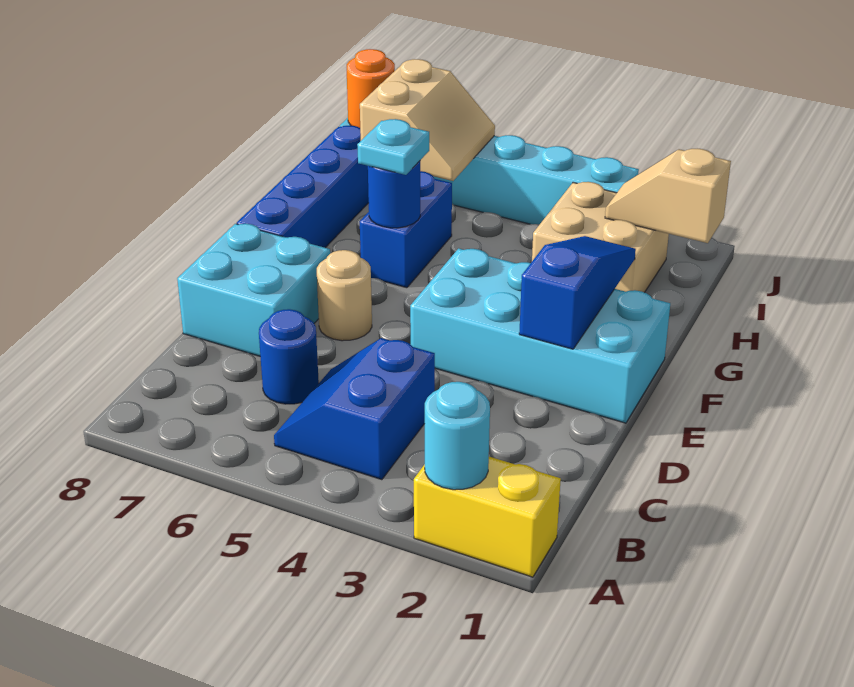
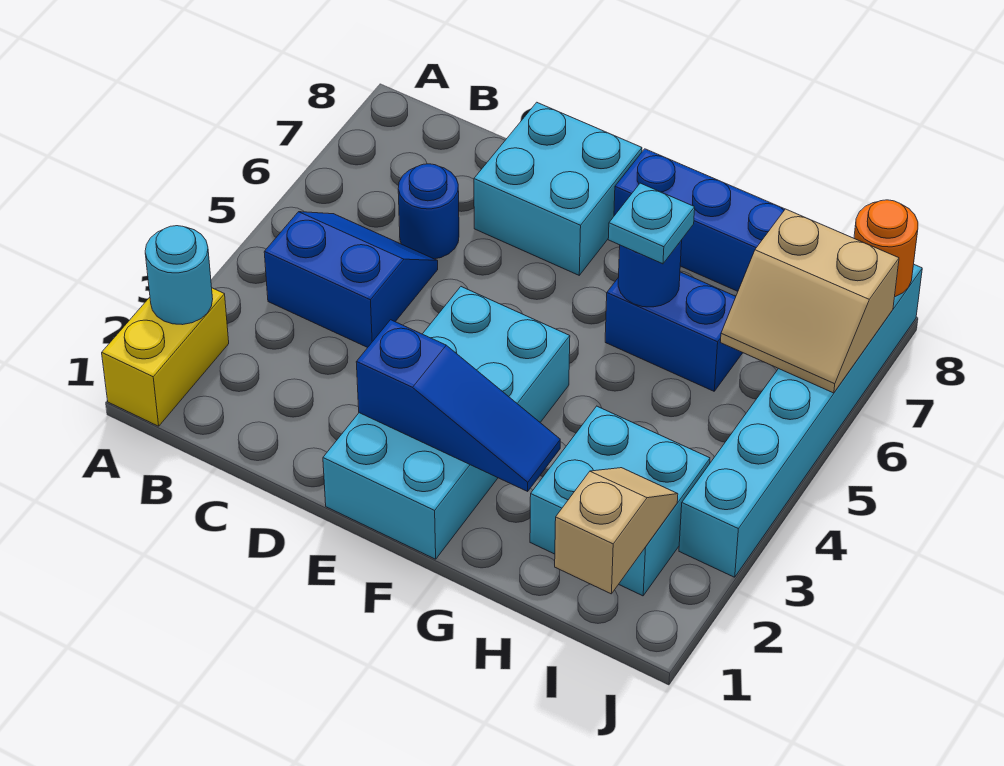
tan round brick E6 level 1 -> none
tan brick H2:I3 level 1 -> cyan brick H2:I3 level 1

